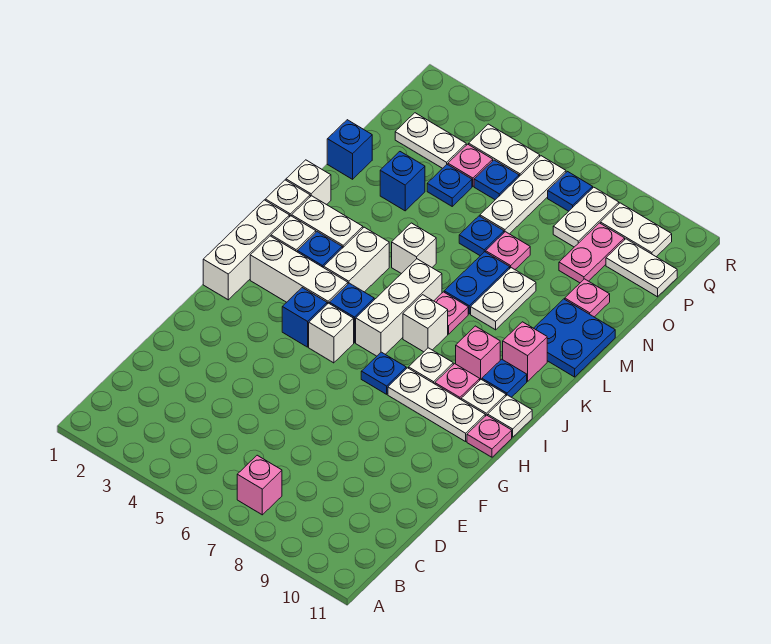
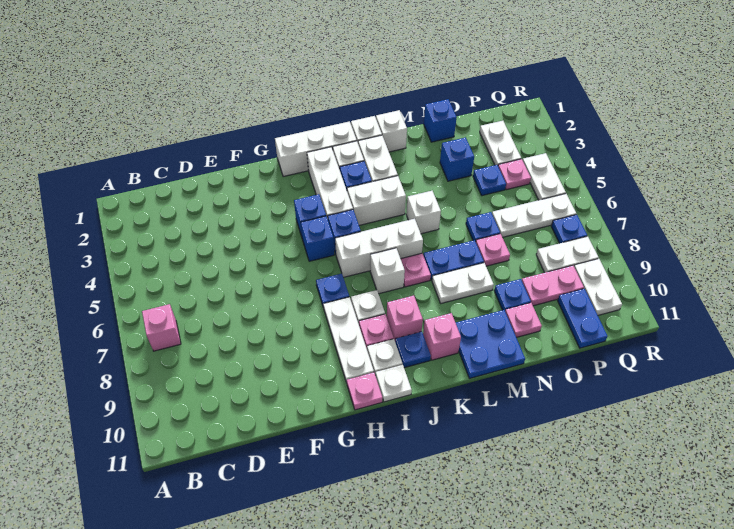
white brick H5 level 1 -> blue brick H5 level 1
blue plate P5 level 1 -> blue plate N9 level 1
white plate P10:P11 level 1 -> blue plate P10:P11 level 1

